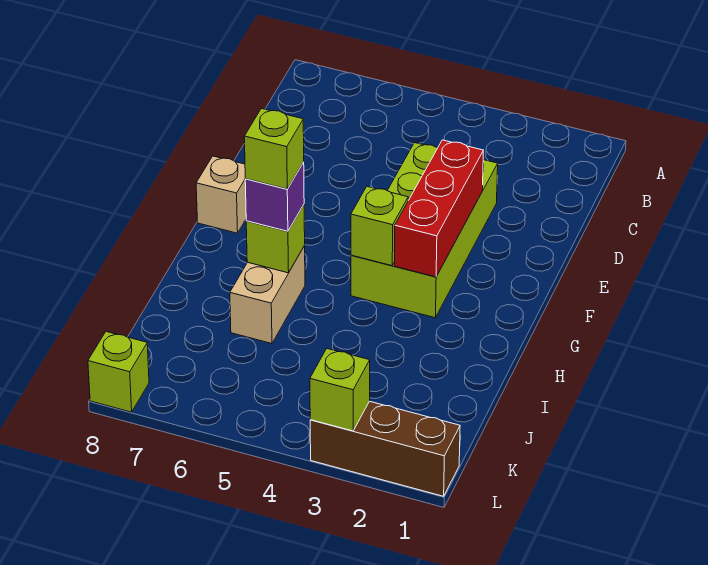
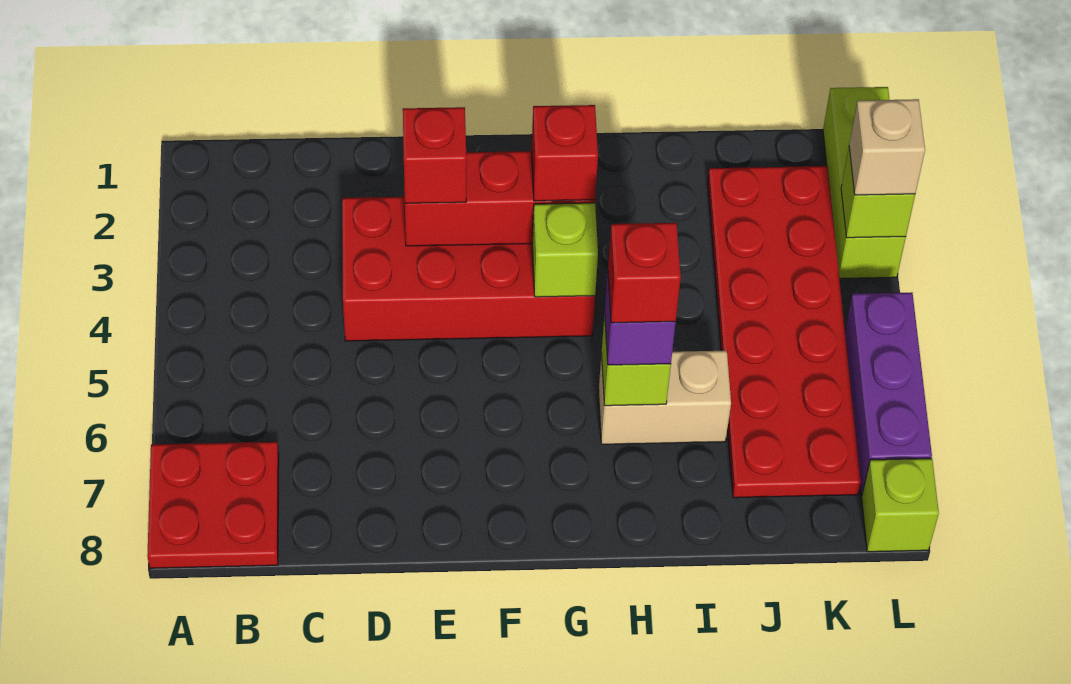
none -> red plate A7:B8 level 1
lime brick D3:G4 level 1 -> red brick D3:G4 level 1
none -> red brick E3 level 3
tan brick F8 level 1 -> tan brick L3 level 3
none -> red brick G3 level 3
lime brick H6 level 4 -> red brick H6 level 4
none -> red plate J2:K7 level 1
brown brick L1:L3 level 1 -> lime brick L1:L3 level 1
none -> purple brick L5:L7 level 1

